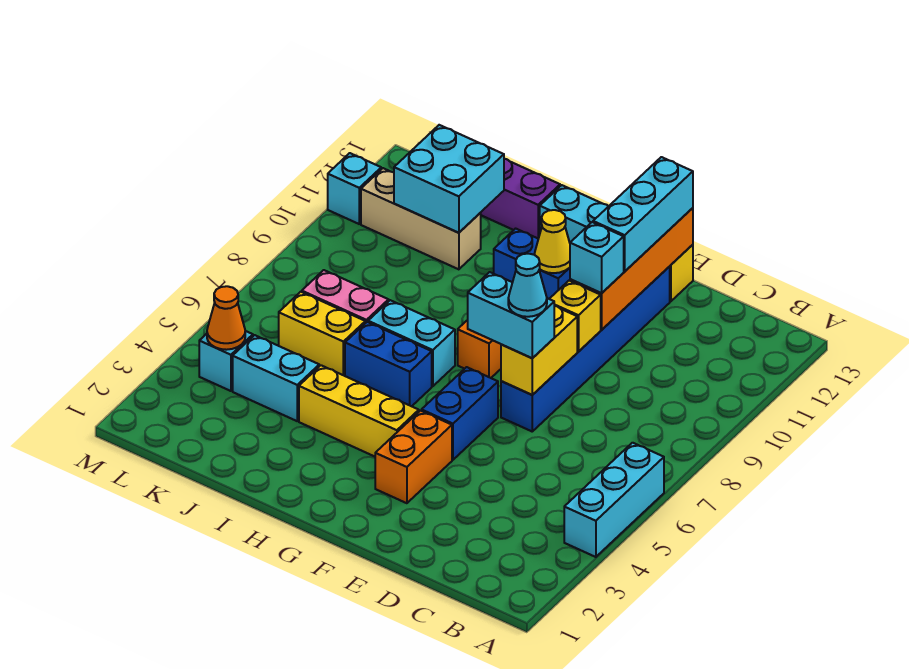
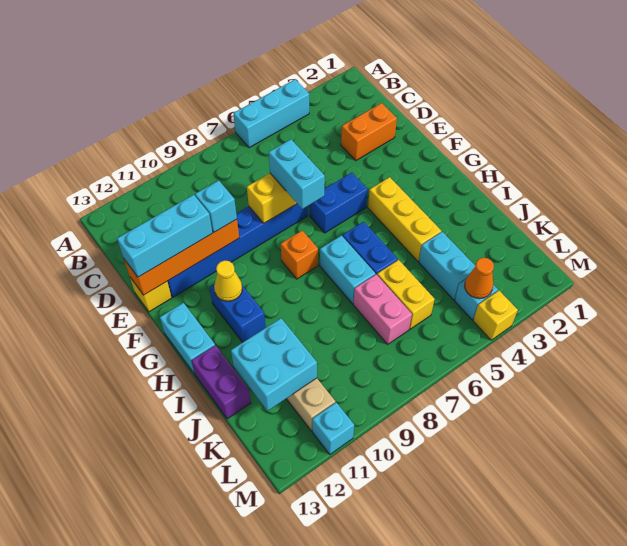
cyan cone E7 level 4 -> none
yellow brick E9 level 2 -> yellow brick M4 level 1
orange brick F3:F4 level 1 -> orange brick D2:D3 level 1

